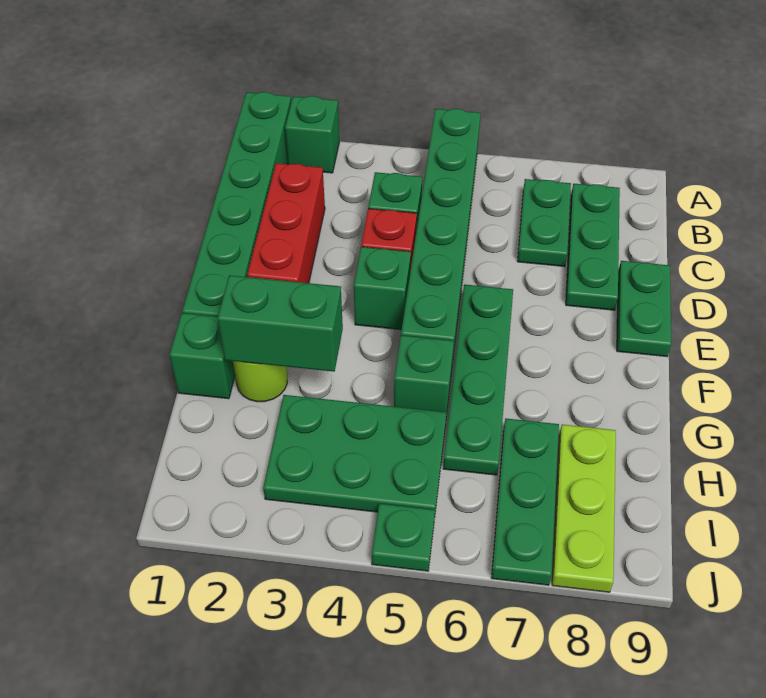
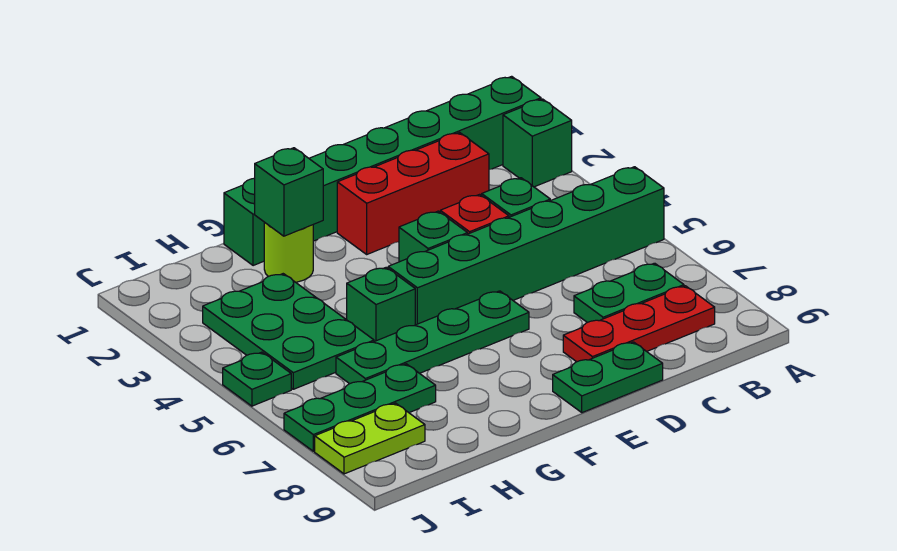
green plate B8:D8 level 1 -> red plate B8:D8 level 1
green brick G2:G3 level 2 -> green brick G2 level 2
lime plate H8:J8 level 1 -> lime plate I8:J8 level 1

